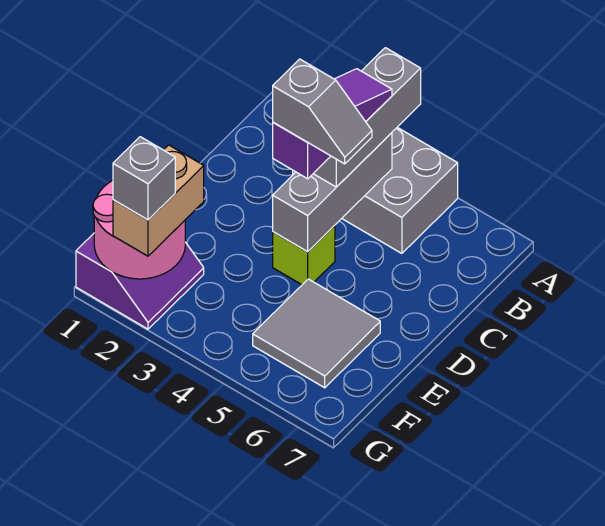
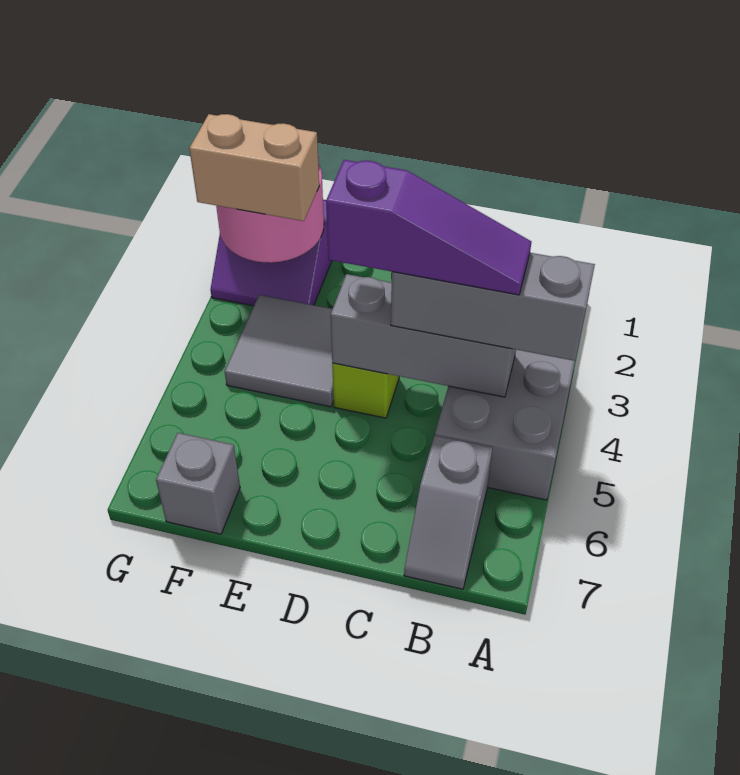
grey slope D4:D5 level 5 top 4 -> grey slope B6:B7 level 1 top 6
grey tile E5:F6 level 1 -> grey tile E3:F4 level 1
grey brick G2 level 4 -> grey brick F7 level 1

